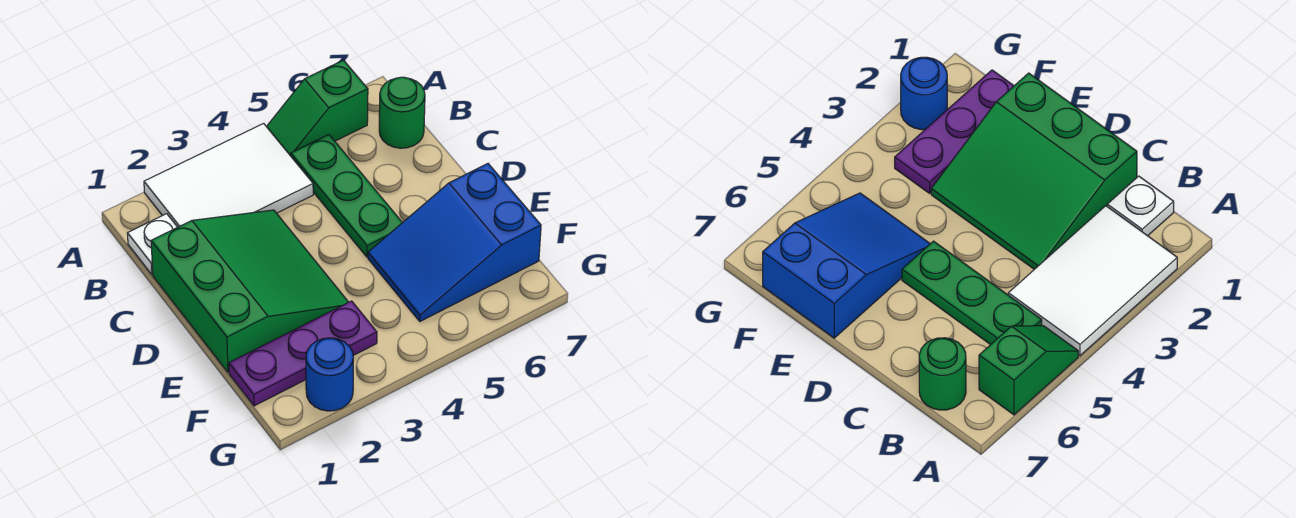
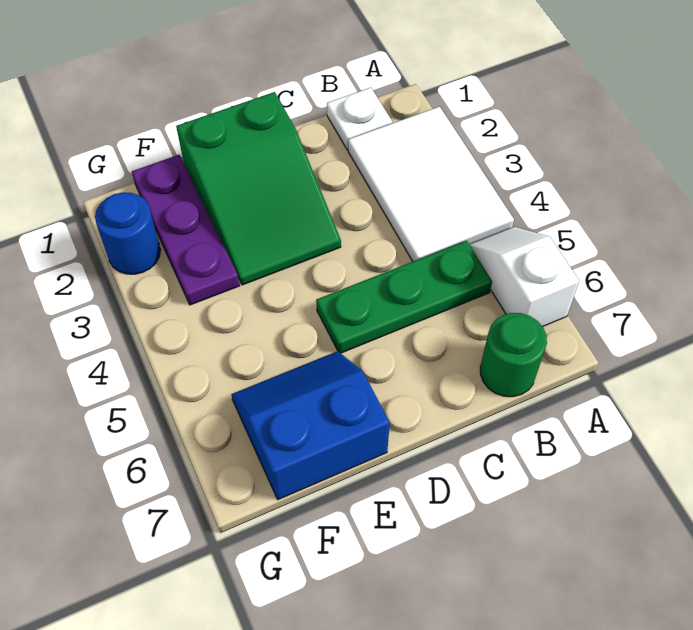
green slope A5:A6 level 1 top 6 -> white slope A5:A6 level 1 top 6
green slope C1:E3 level 1 top 1 -> green slope D1:E3 level 1 top 1
blue slope E5:F7 level 1 top 7 -> blue slope E6:F7 level 1 top 7

